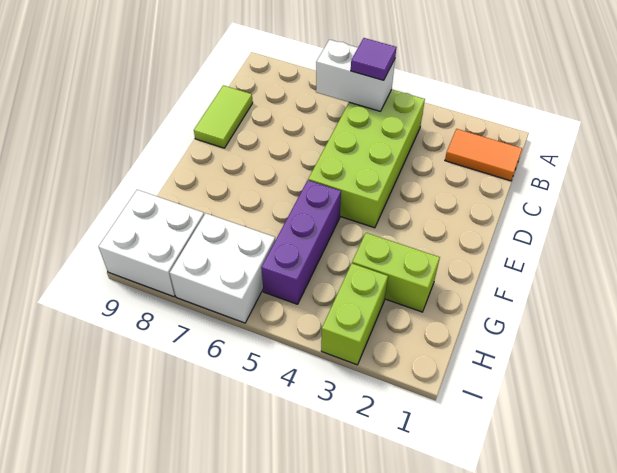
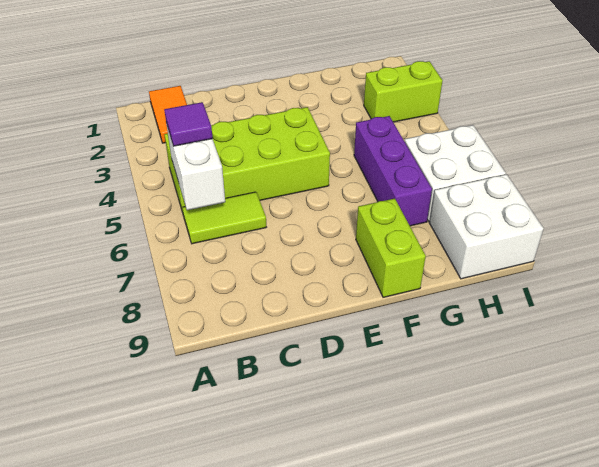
lime tile C9:D9 level 1 -> lime tile B6:C6 level 1
purple brick F5:H5 level 1 -> purple brick G5:G7 level 1
lime brick G2:G3 level 1 -> lime brick F8:F9 level 1

